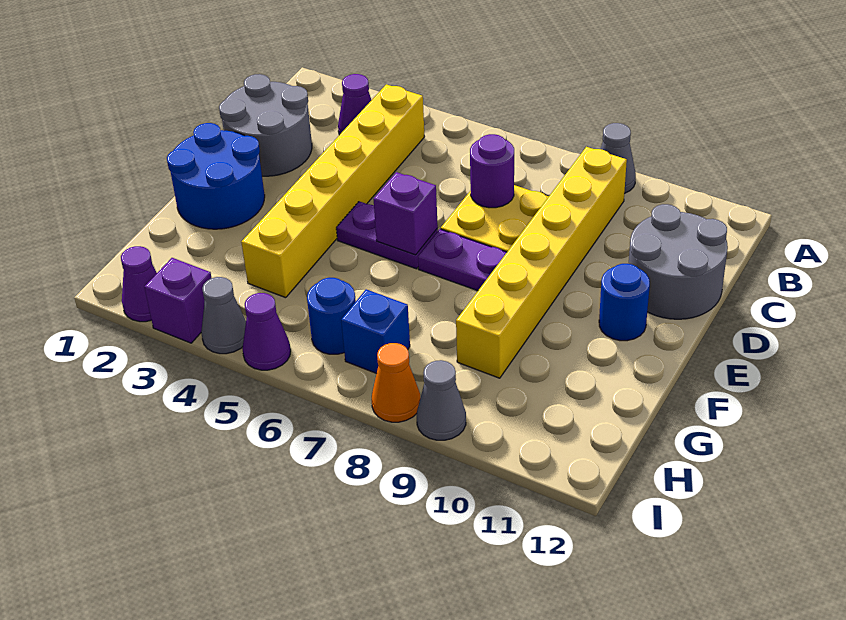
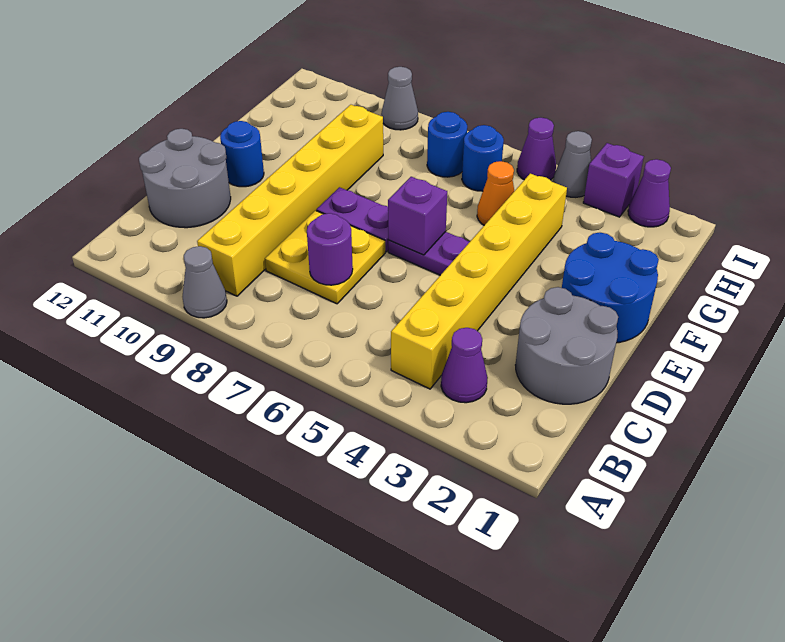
blue brick H7 level 1 -> blue round brick H7 level 1
orange cone I8 level 1 -> orange cone G5 level 1

